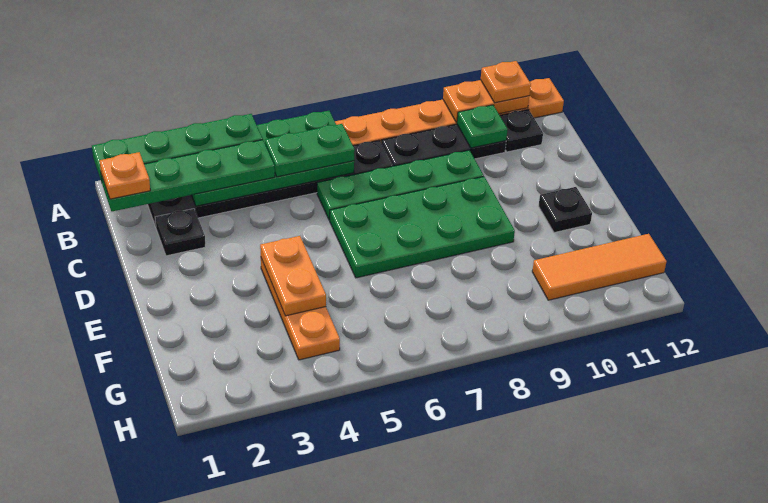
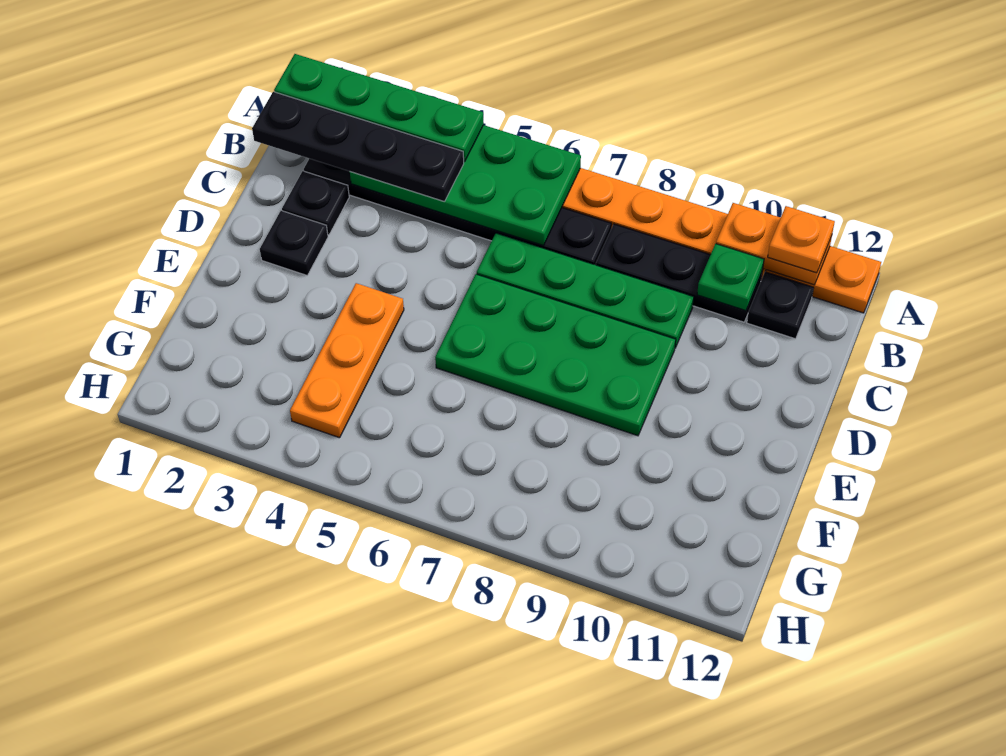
green plate B1:B4 level 3 -> black plate B1:B4 level 3
orange plate B1 level 4 -> none
green plate B5:B6 level 3 -> none
orange plate E4:F4 level 2 -> none
black plate E11 level 1 -> black plate D2 level 1
orange tile G10:G12 level 1 -> none

